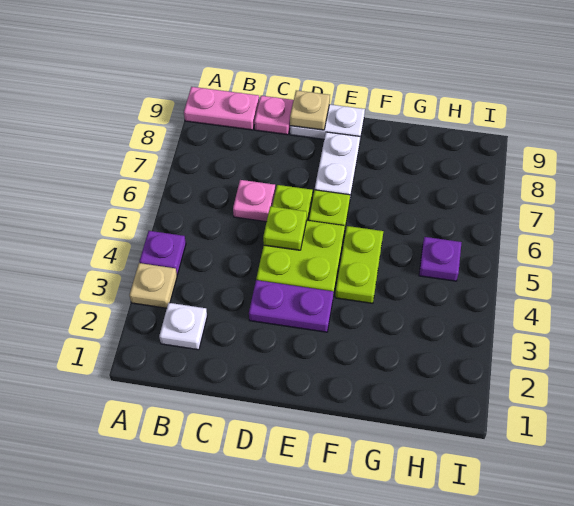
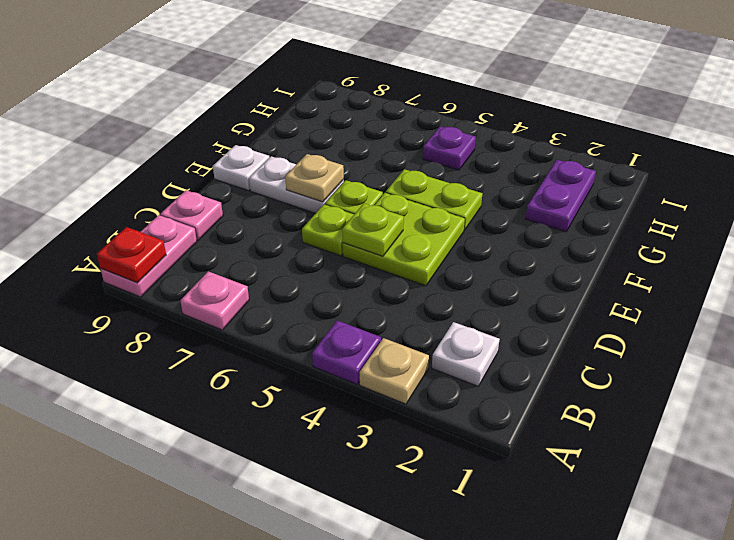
none -> red plate A9 level 2
pink plate C6 level 1 -> pink plate A7 level 1
purple plate D3:E3 level 1 -> purple plate G2:H2 level 1
white plate D9:E9 level 1 -> white plate E9 level 1
tan plate D9 level 2 -> tan plate E7 level 2

